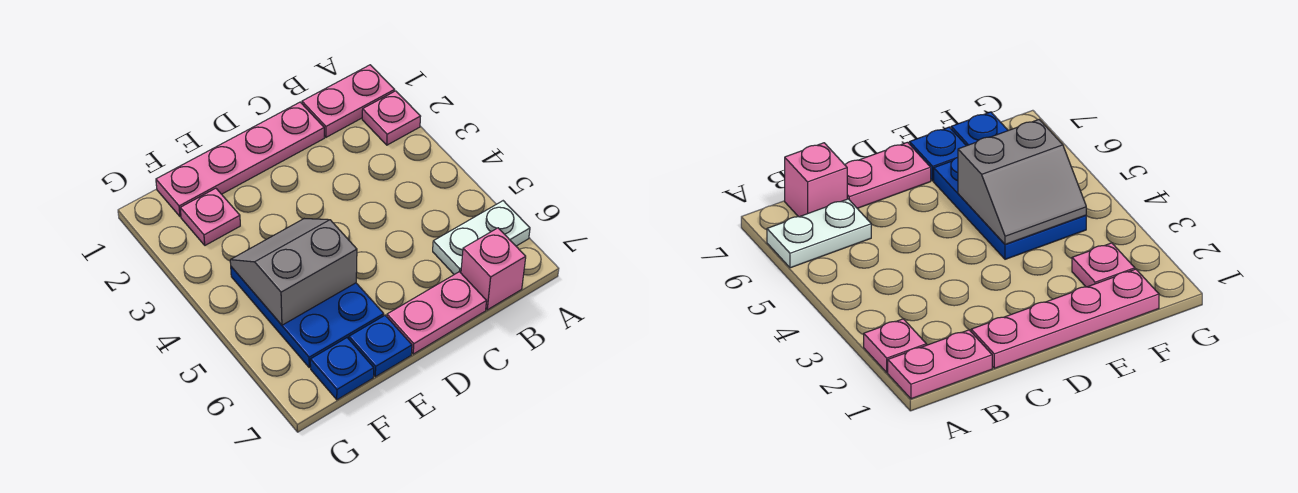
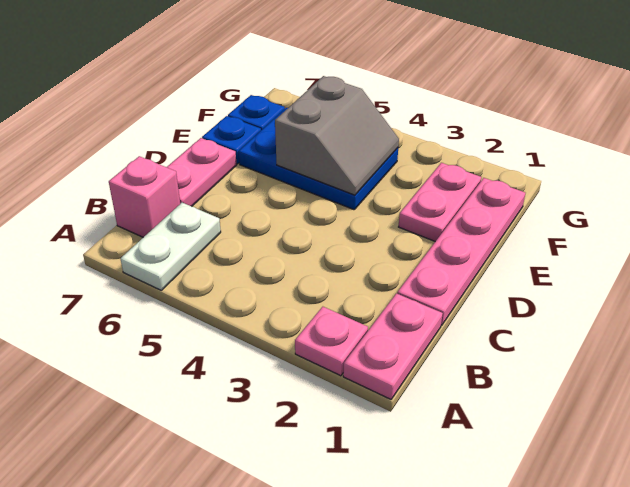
pink plate F2 level 1 -> pink plate E2:F2 level 1

